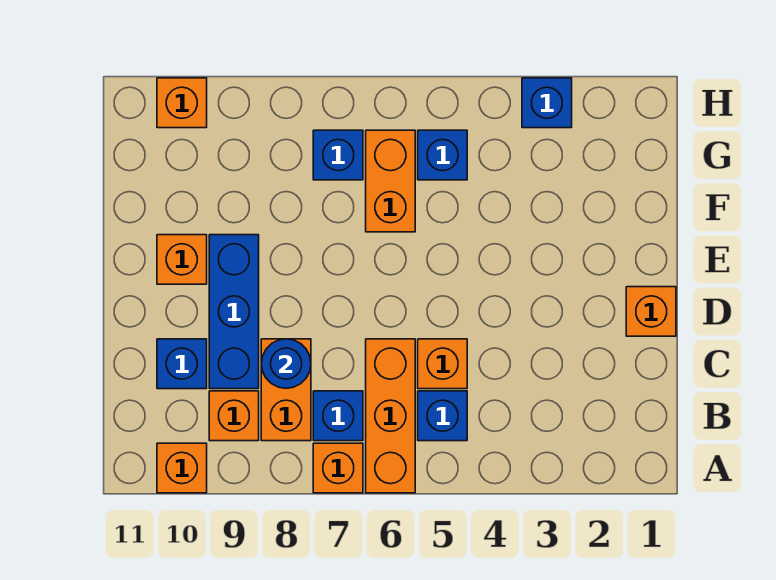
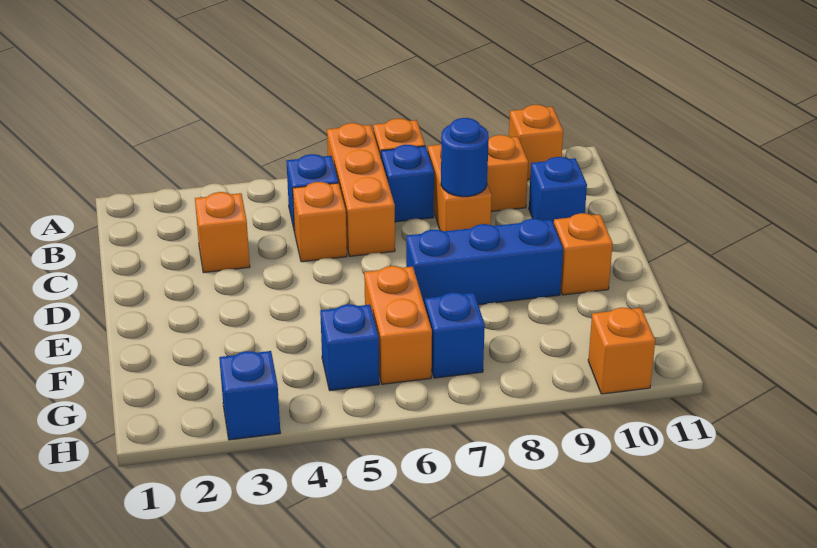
blue brick C9:E9 level 1 -> blue brick E7:E9 level 1
orange brick D1 level 1 -> orange brick C3 level 1

